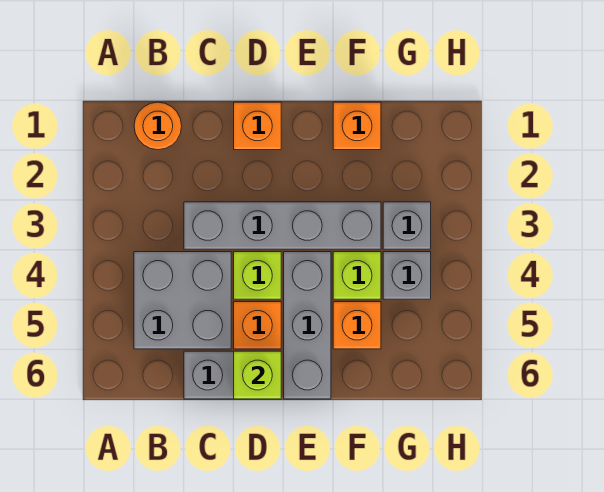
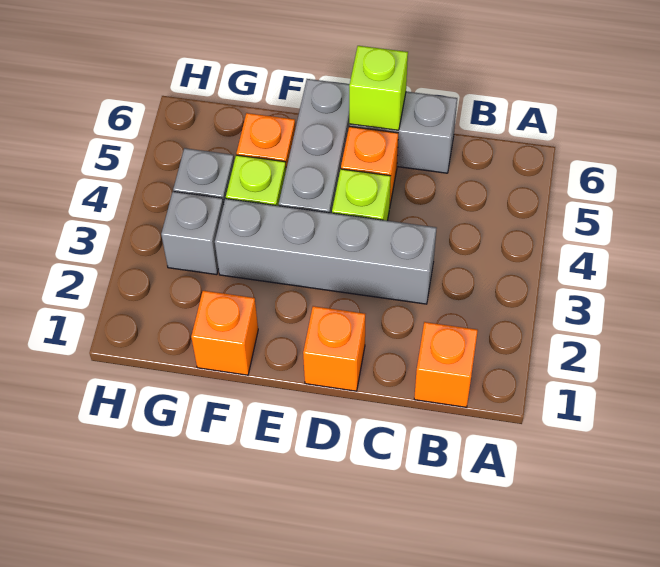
orange round brick B1 level 1 -> orange brick B1 level 1
grey brick B4:C5 level 1 -> none

